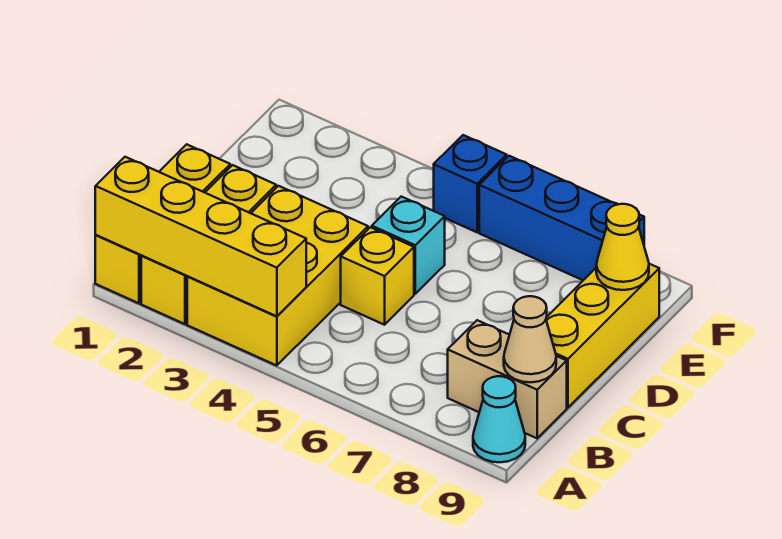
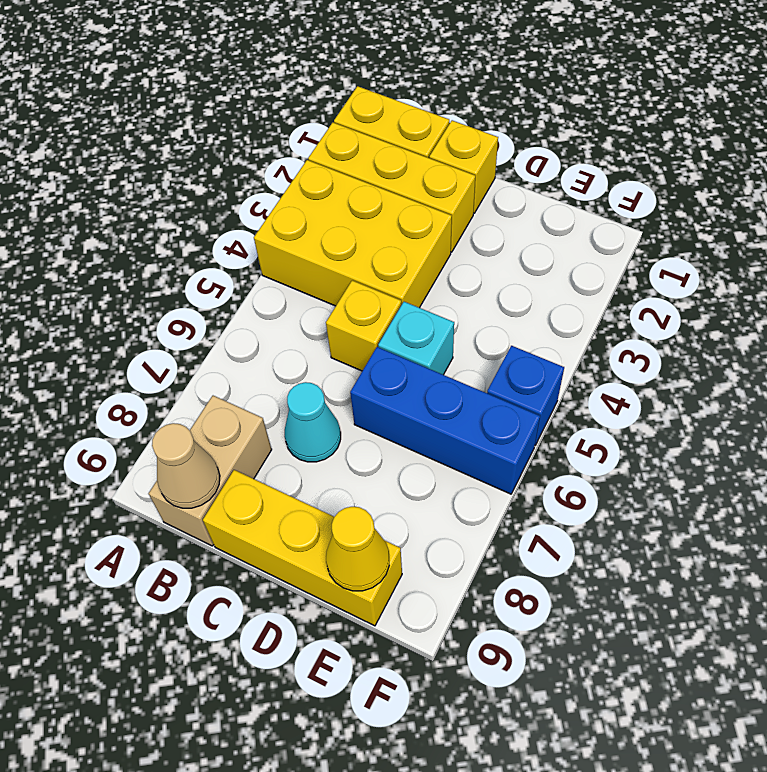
yellow brick A1:A4 level 2 -> none
cyan cone A9 level 1 -> cyan cone C7 level 1
blue brick F6:F8 level 1 -> blue brick D6:F6 level 1

